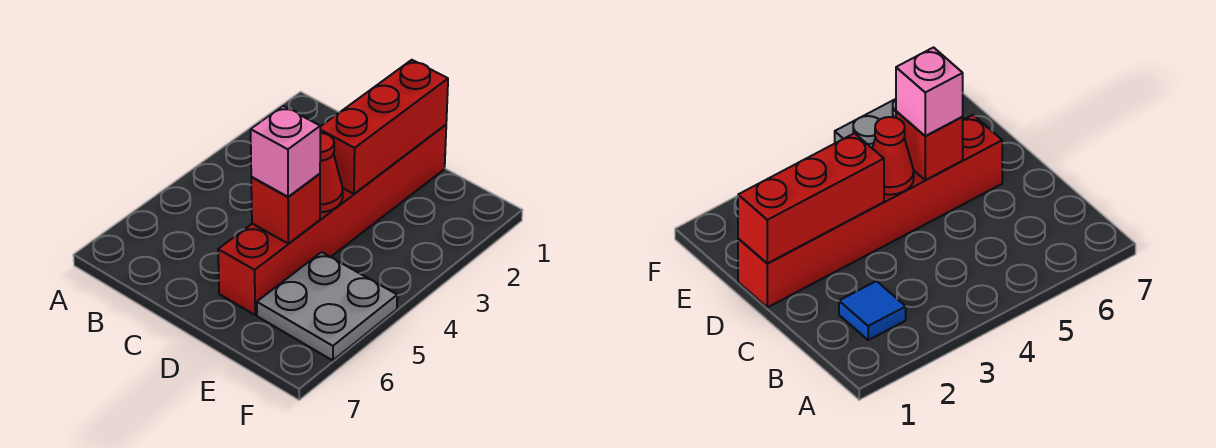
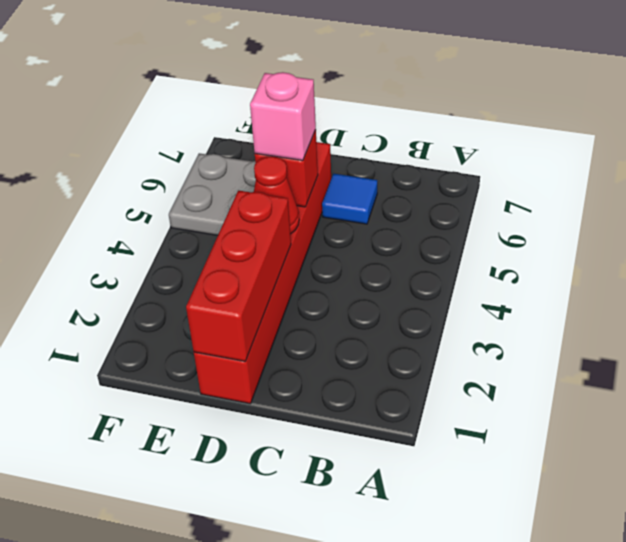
blue tile B2 level 1 -> blue tile C6 level 1

